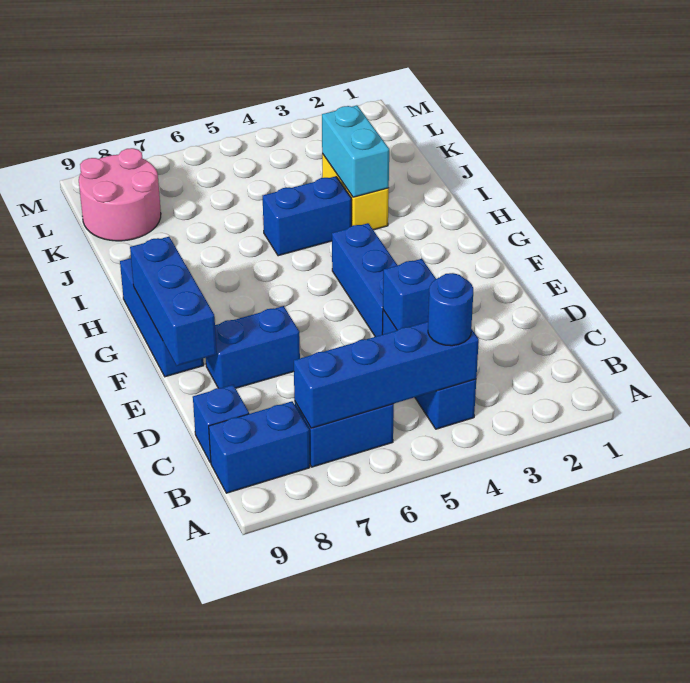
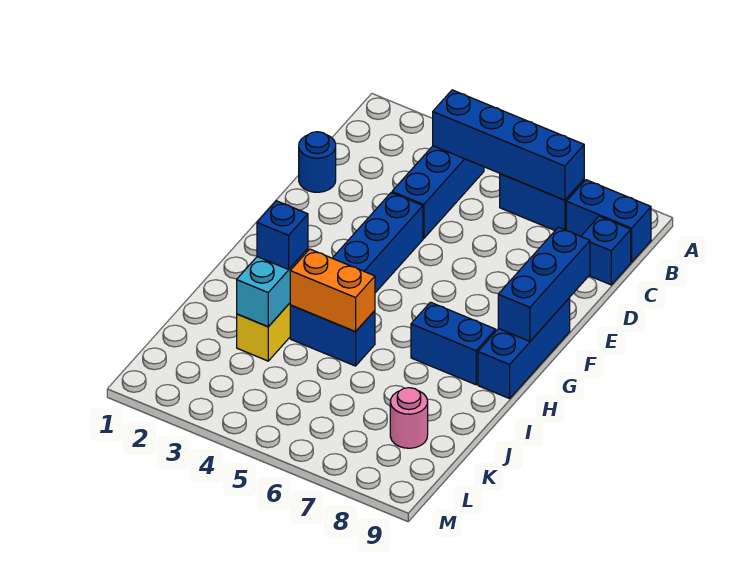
blue round brick B4 level 3 -> blue round brick D1 level 1
blue brick D4 level 2 -> blue brick I3 level 3
blue brick E7:E8 level 1 -> blue brick H7:H8 level 1
none -> orange brick I4:I5 level 2
pink round brick K8:L9 level 1 -> pink round brick K8 level 1

